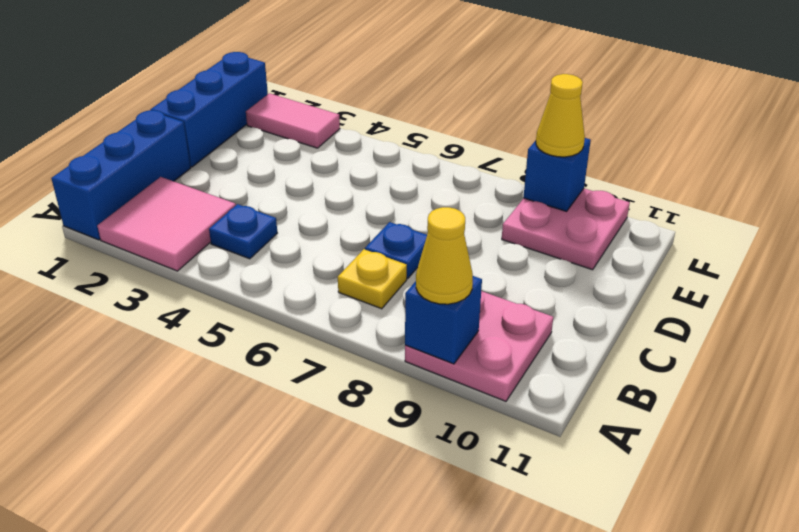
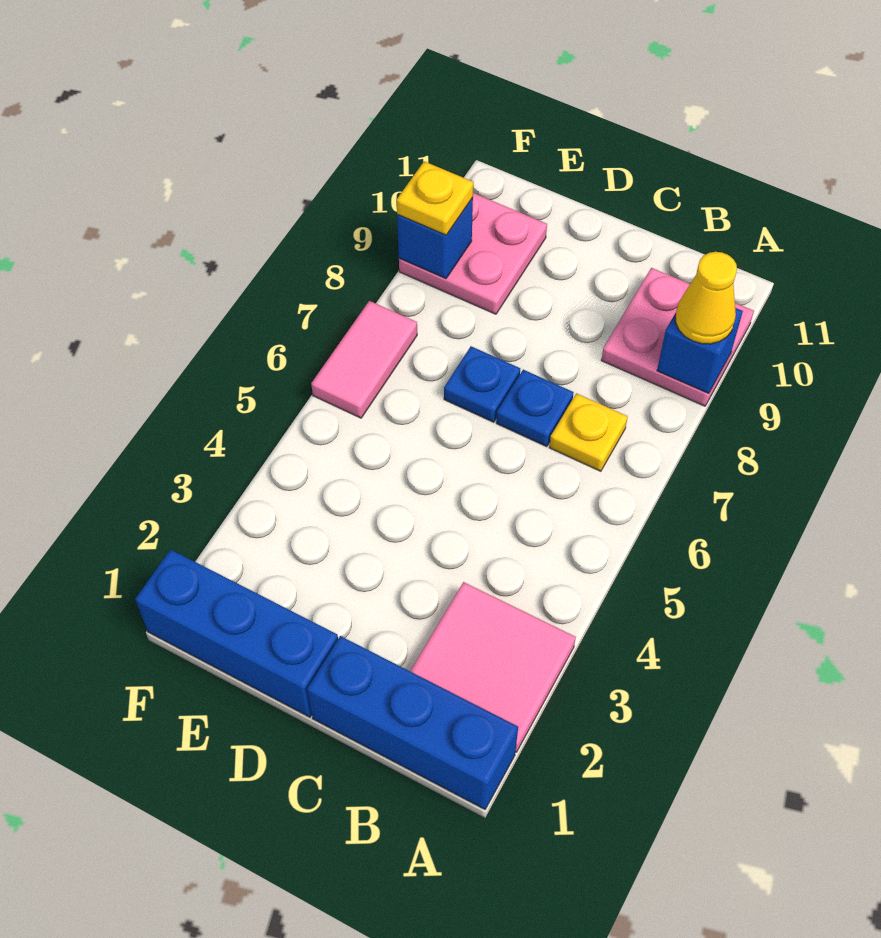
blue plate B4 level 1 -> blue plate D7 level 1
pink tile F2:F3 level 1 -> pink tile F6:F7 level 1
yellow cone F9 level 3 -> yellow plate F9 level 3

